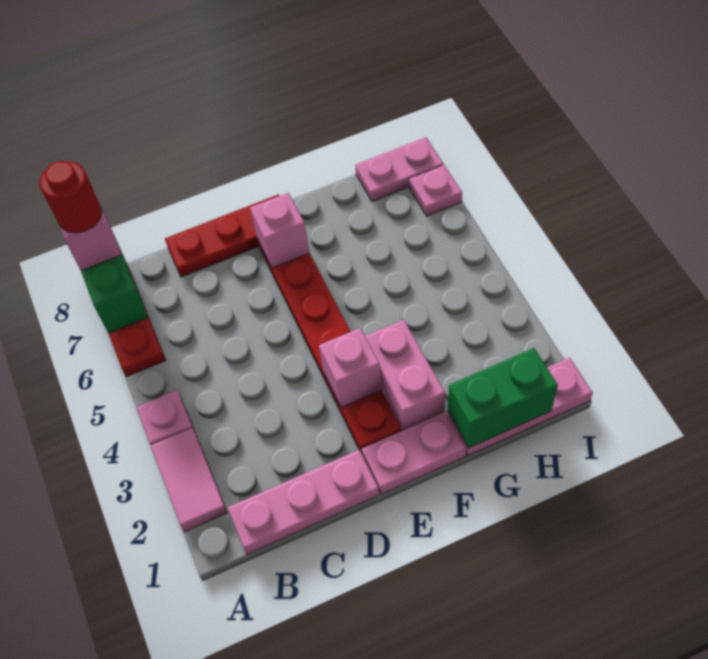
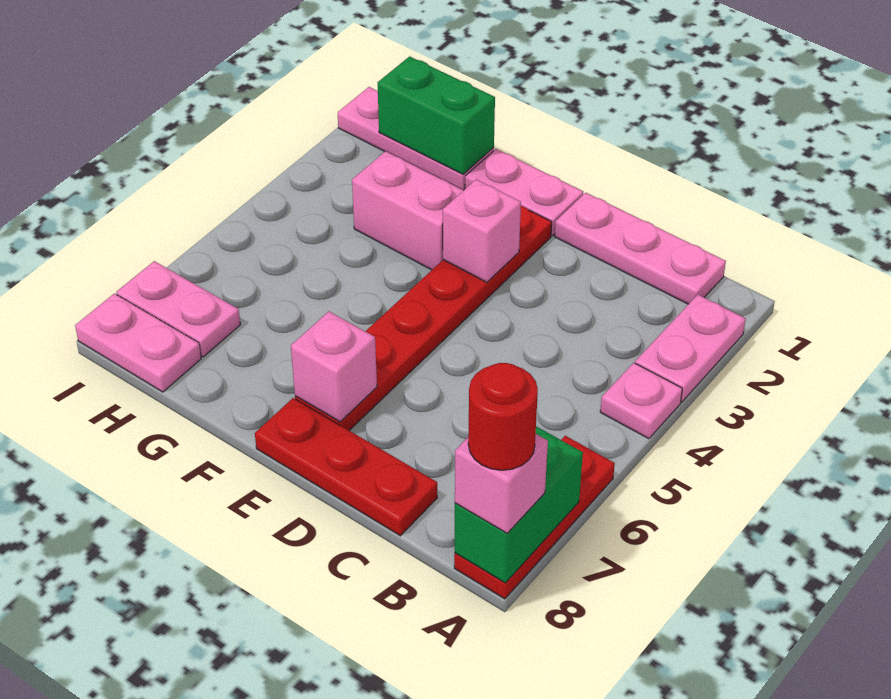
pink tile A2:A3 level 1 -> pink plate A2:A3 level 1
pink brick F2:F3 level 1 -> pink brick F3:G3 level 1
pink plate I7 level 1 -> pink plate H7:I7 level 1

